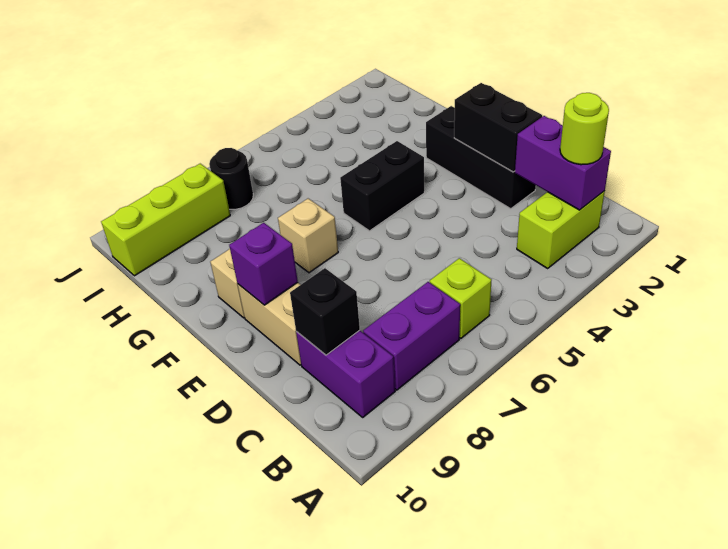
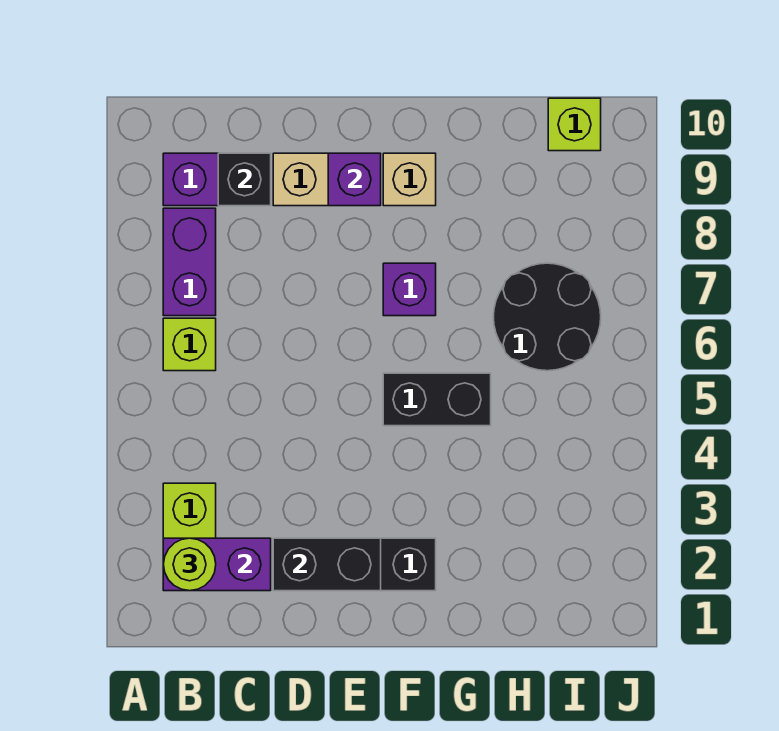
black brick F4:F5 level 1 -> black brick F5:G5 level 1
tan brick F7 level 1 -> purple brick F7 level 1
black round brick I7 level 1 -> black round brick H6:I7 level 1
lime brick I8:I10 level 1 -> lime brick I10 level 1

